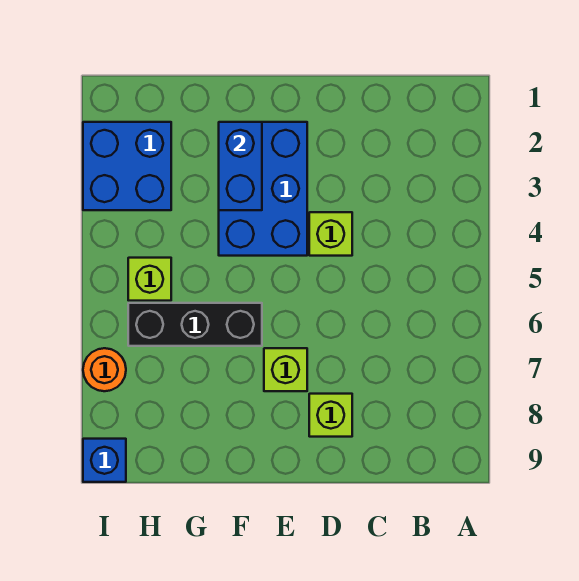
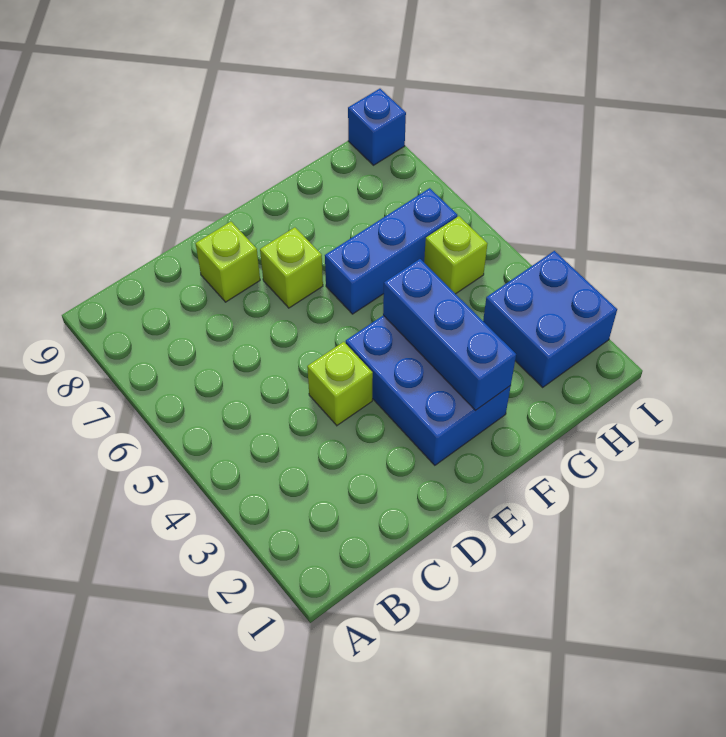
blue brick F2:F3 level 2 -> blue brick F2:F4 level 2
black brick F6:H6 level 1 -> blue brick F6:H6 level 1
orange round brick I7 level 1 -> none

